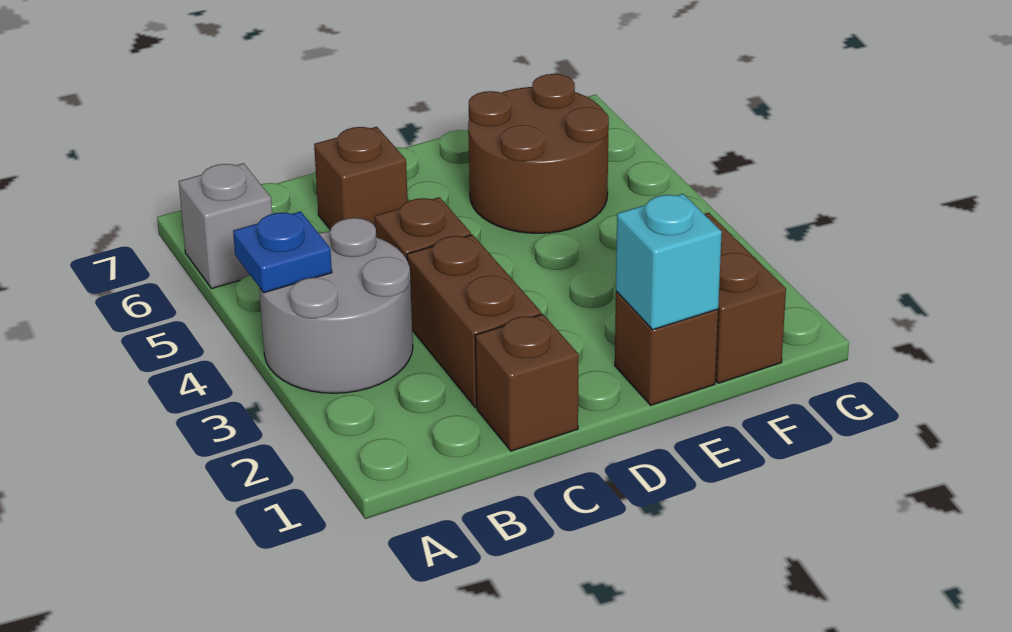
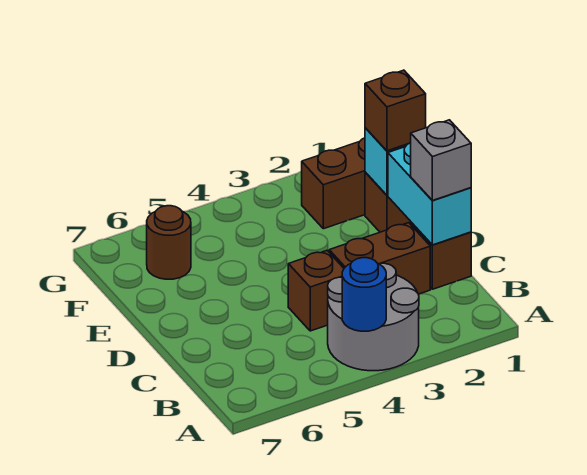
blue plate A4 level 2 -> blue round brick A4 level 2
grey brick A6 level 1 -> grey brick C1 level 3
none -> cyan brick C1:D1 level 2
brown brick C6 level 1 -> brown brick E1 level 3
brown round brick E5:F6 level 1 -> brown round brick F6 level 1

